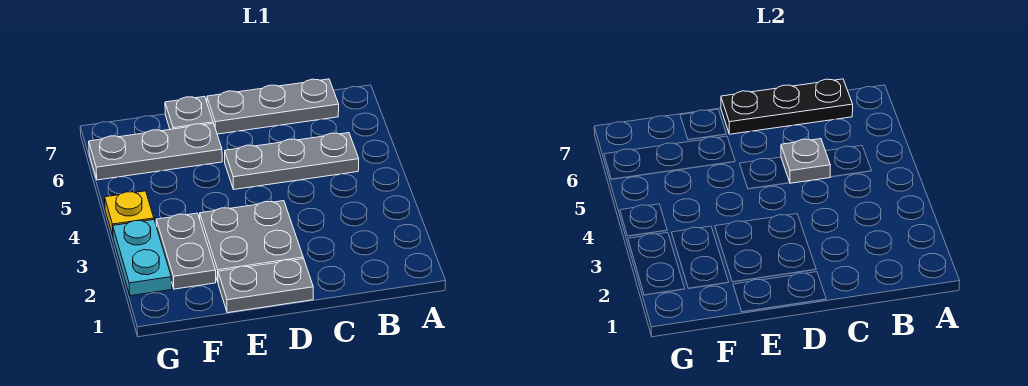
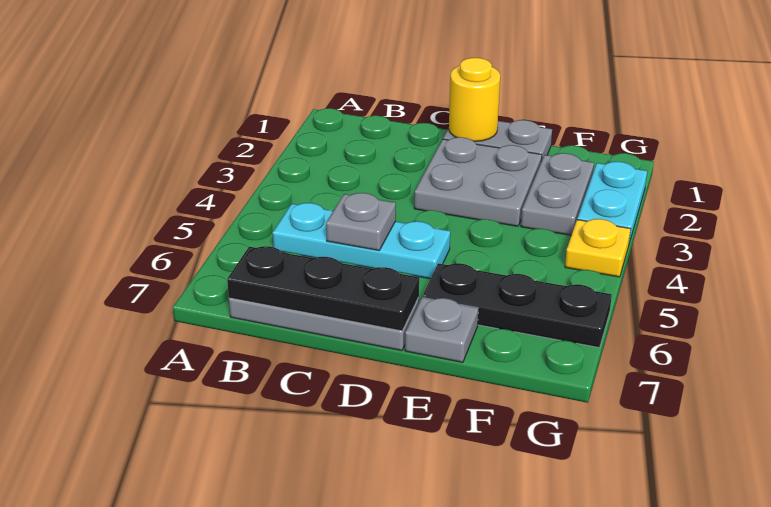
grey plate B5:D5 level 1 -> cyan plate B5:D5 level 1
none -> yellow round brick D1 level 2
grey plate E6:G6 level 1 -> black plate E6:G6 level 1

